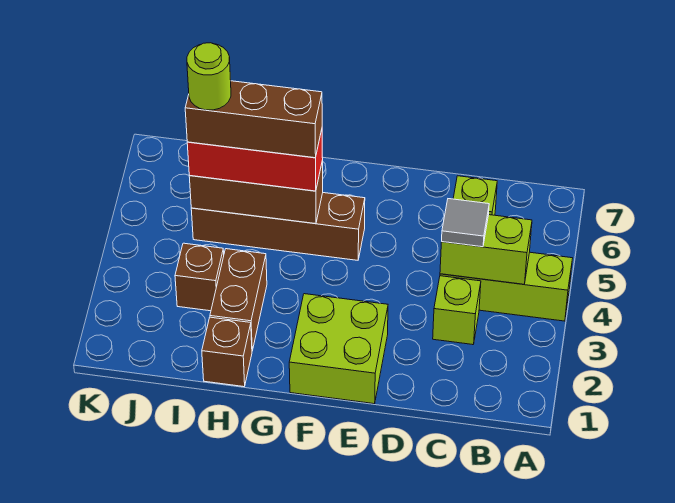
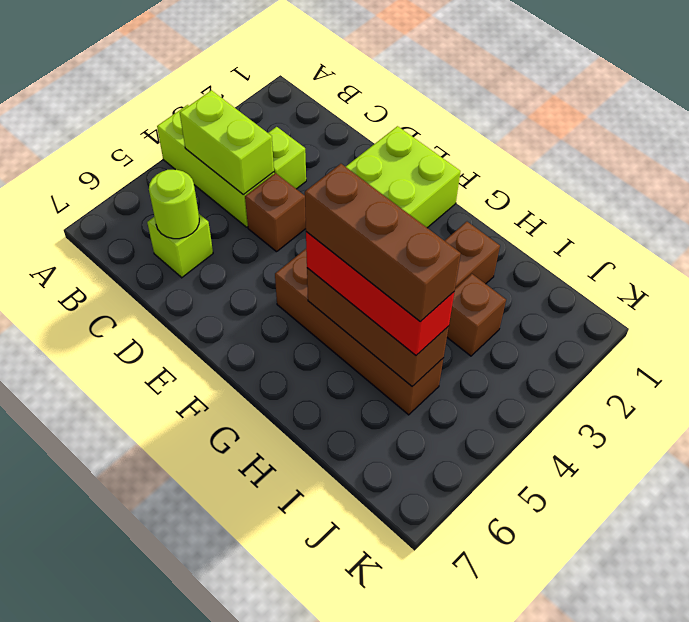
grey tile C4 level 3 -> none
brown brick H1 level 1 -> brown brick D4 level 1
lime round brick I5 level 5 -> lime round brick C6 level 2

